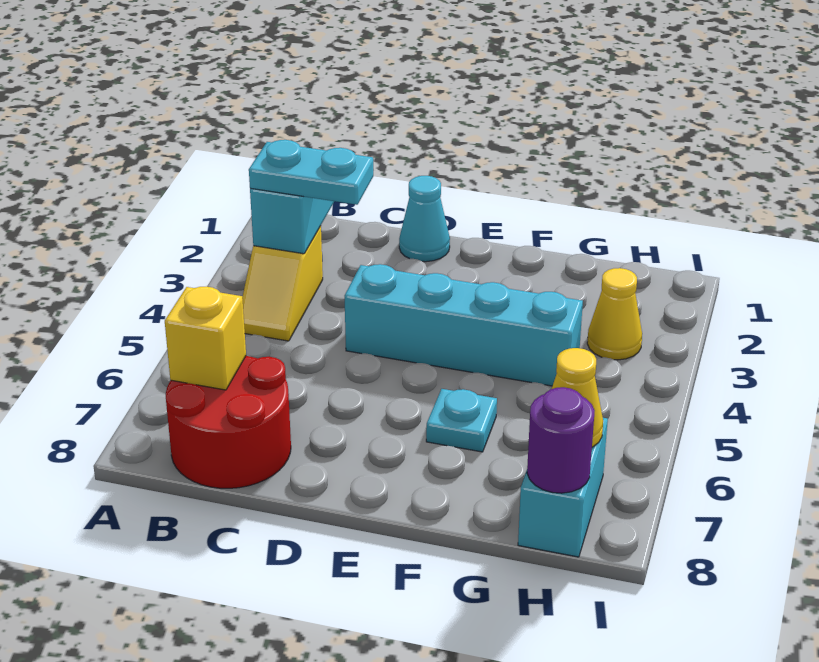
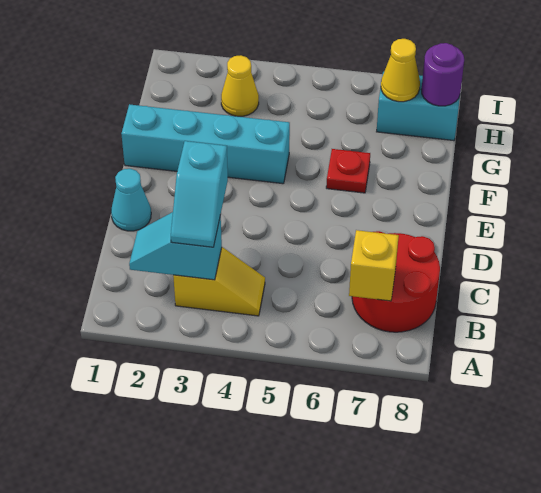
cyan plate B3:C3 level 3 -> cyan slope B3:C3 level 3 top C
cyan brick D4:G4 level 1 -> cyan brick F1:F4 level 1
cyan plate F6 level 1 -> red plate F6 level 1

